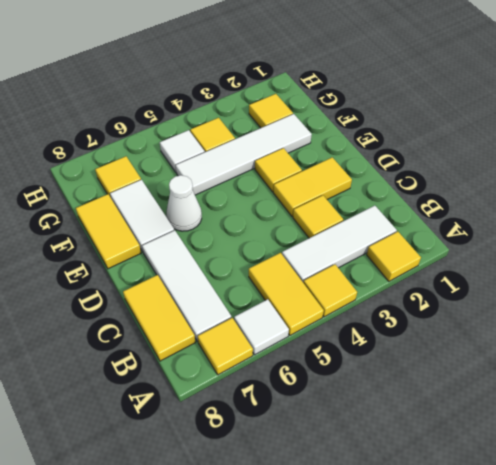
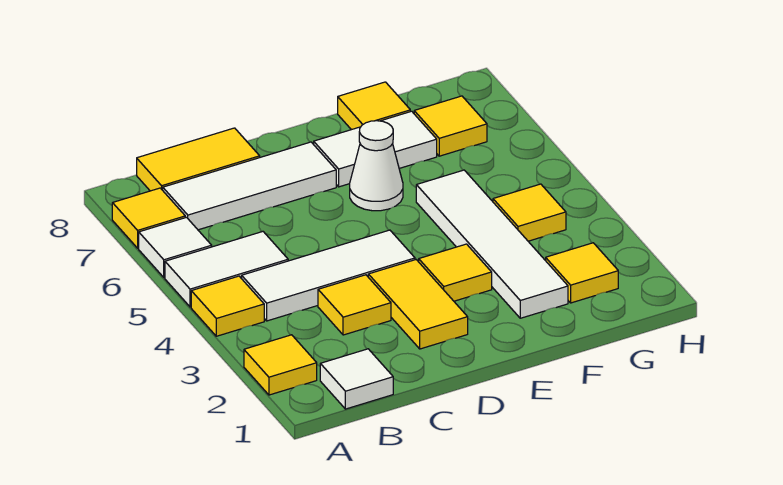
yellow tile A5:B5 level 1 -> white tile A5:B5 level 1
white tile B2:B4 level 1 -> white tile B4:D4 level 1
yellow tile E8:F8 level 1 -> yellow tile F8 level 1
white tile G5 level 1 -> white tile B1 level 1

